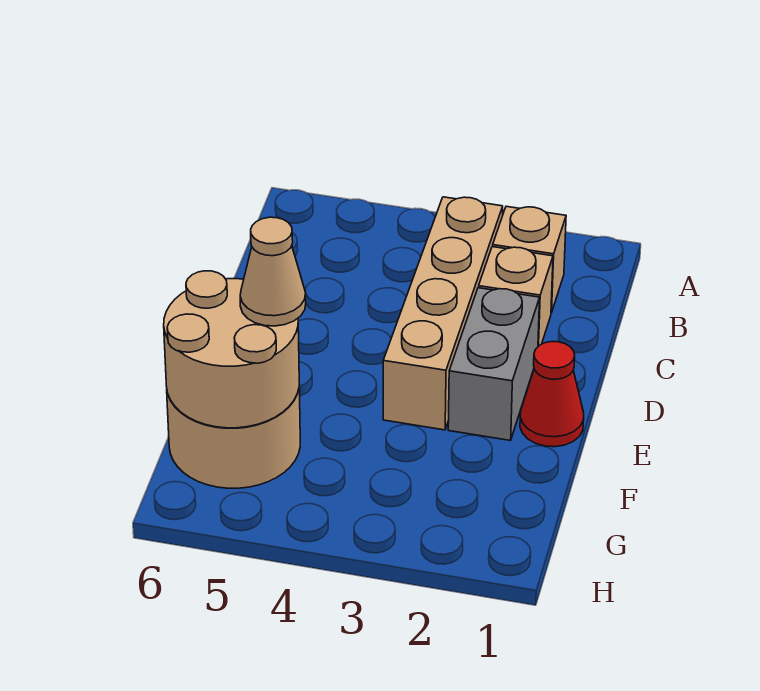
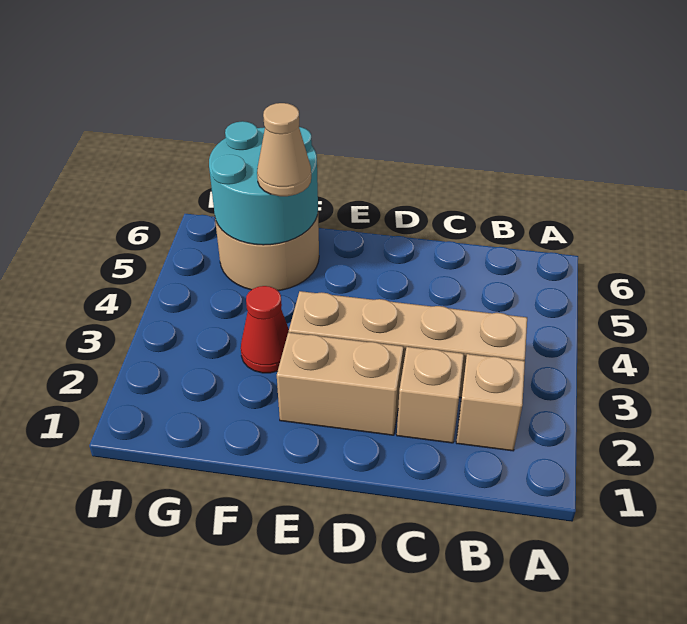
grey brick D2:E2 level 1 -> tan brick D2:E2 level 1
red cone E1 level 1 -> red cone F3 level 1
tan round brick F5:G6 level 2 -> cyan round brick F5:G6 level 2

